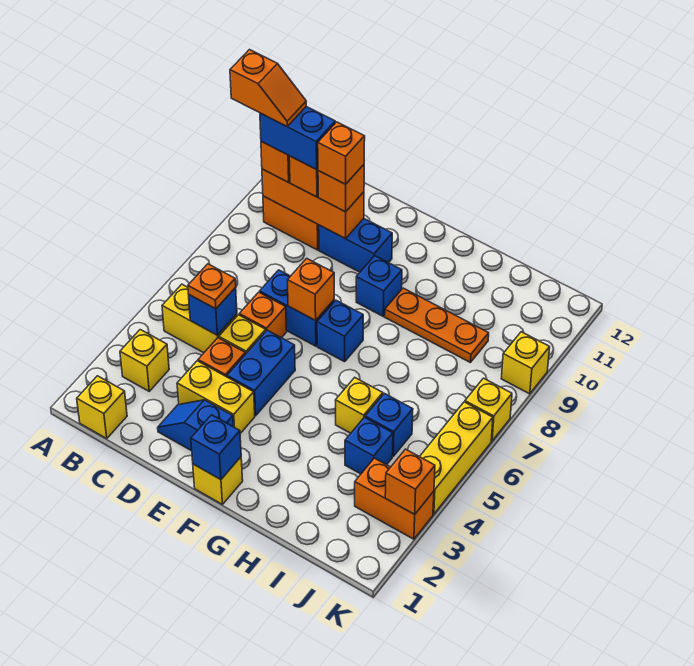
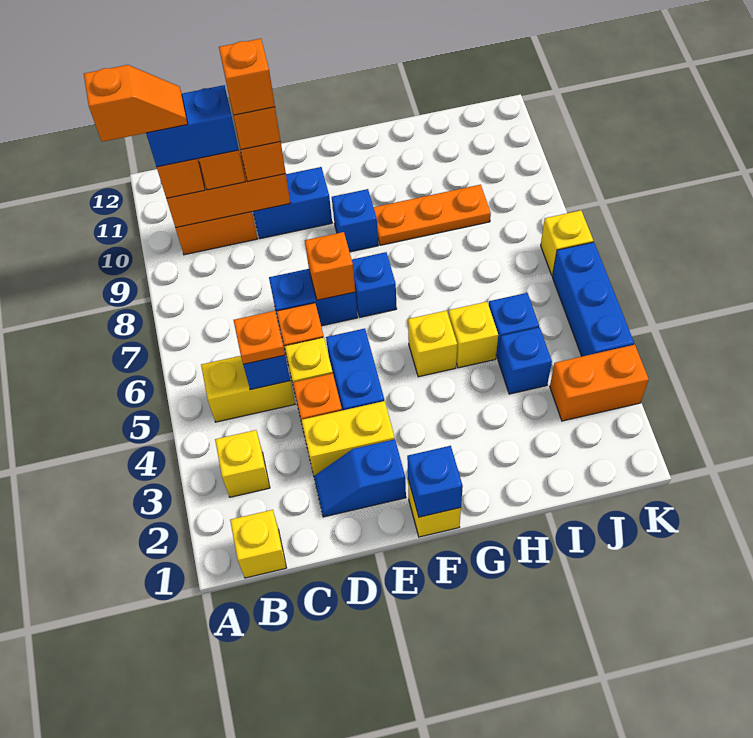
orange brick K3 level 2 -> orange brick D10 level 5
yellow brick K4:K6 level 1 -> blue brick K4:K6 level 1
yellow brick K9 level 1 -> yellow brick G5 level 1

